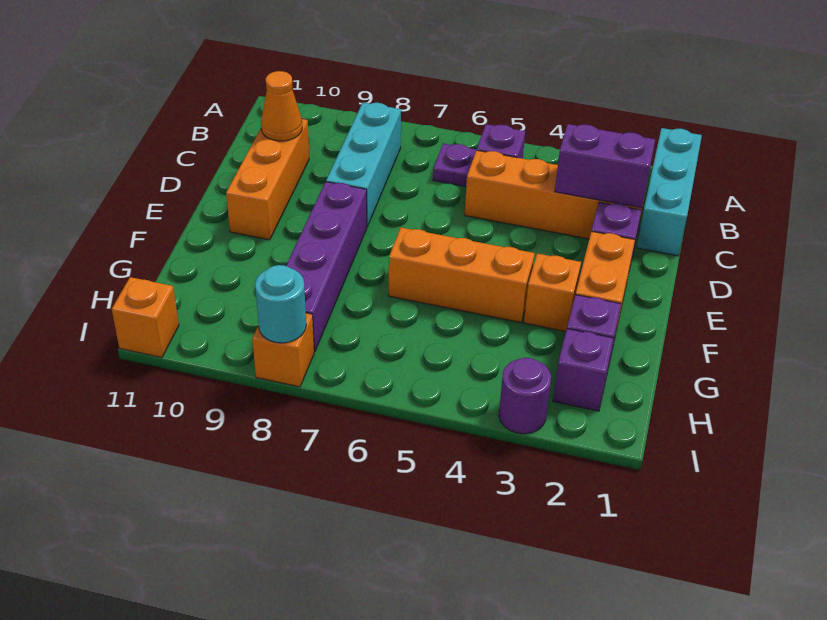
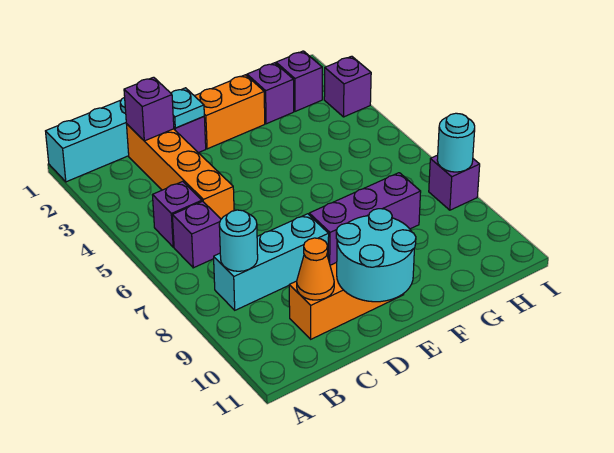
purple plate B6 level 1 -> purple brick B6 level 1
none -> cyan round brick B8 level 2
purple brick C2:C3 level 2 -> purple brick C2 level 2
none -> cyan plate D2 level 2
none -> cyan round brick D10:E11 level 2
purple brick E8:H8 level 1 -> purple brick E8:G8 level 1
orange brick F3 level 1 -> none
orange brick F4:F6 level 1 -> none
purple round brick I3 level 1 -> purple brick I3 level 1
orange brick I8 level 1 -> purple brick I8 level 1
orange brick I11 level 1 -> none

